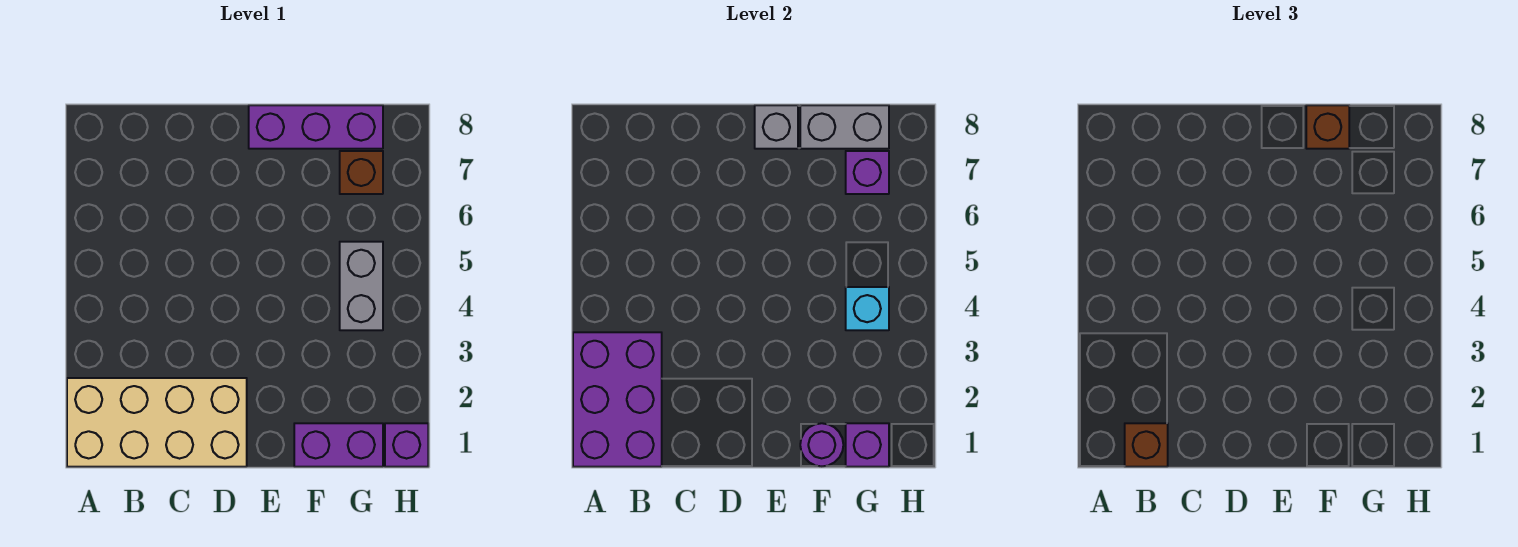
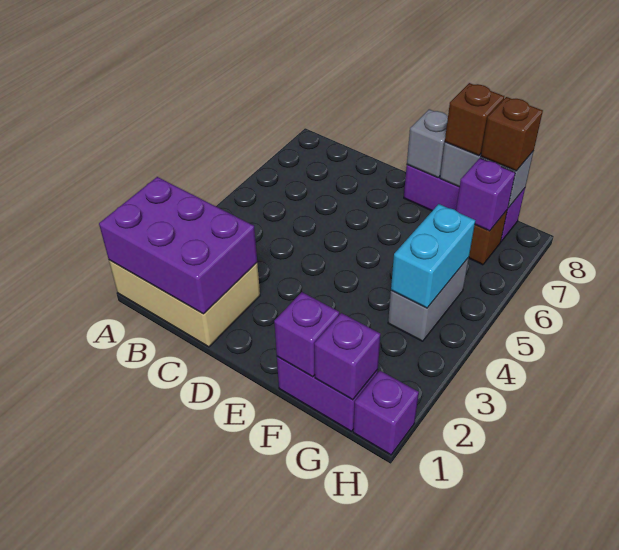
tan brick A1:D2 level 1 -> tan brick A1:C2 level 1
purple brick A1:B3 level 2 -> purple brick A1:C2 level 2
brown brick B1 level 3 -> brown brick G8 level 3
purple round brick F1 level 2 -> purple brick F1 level 2
cyan brick G4 level 2 -> cyan brick G4:G5 level 2

